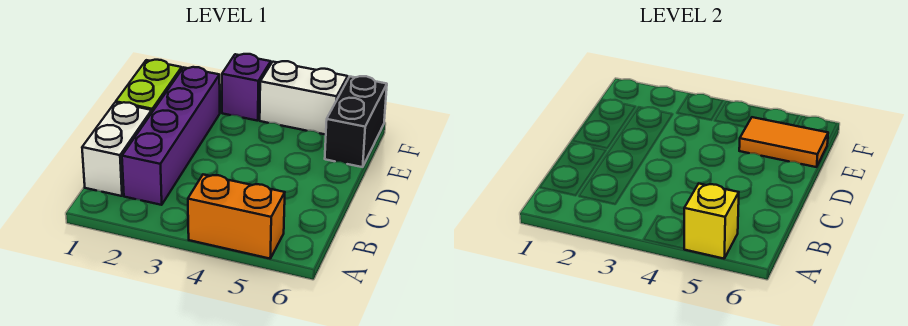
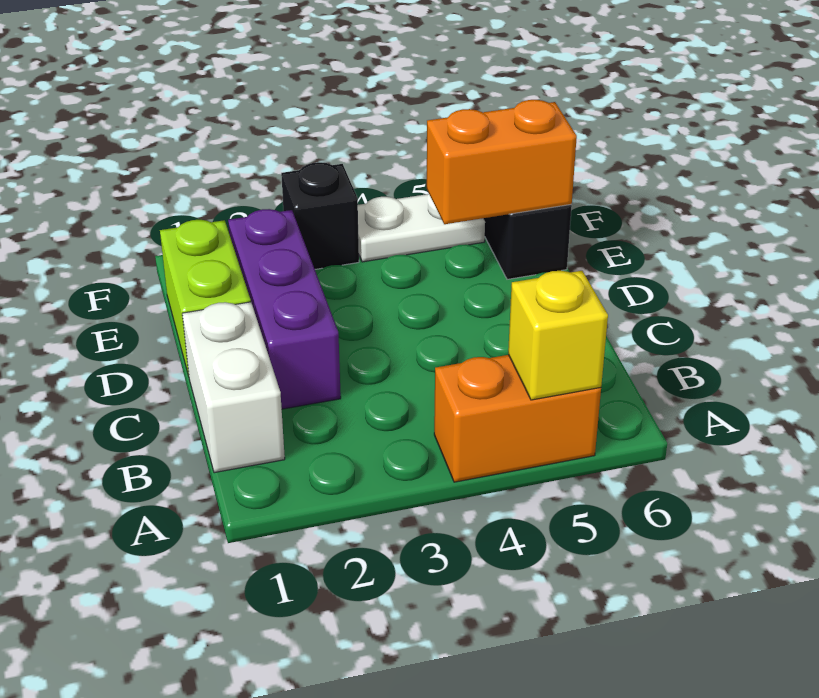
purple brick B2:E2 level 1 -> purple brick C2:E2 level 1
orange tile E5:E6 level 2 -> orange brick E5:E6 level 2
purple brick F3 level 1 -> black brick F3 level 1
white brick F4:F5 level 1 -> white plate F4:F5 level 1

